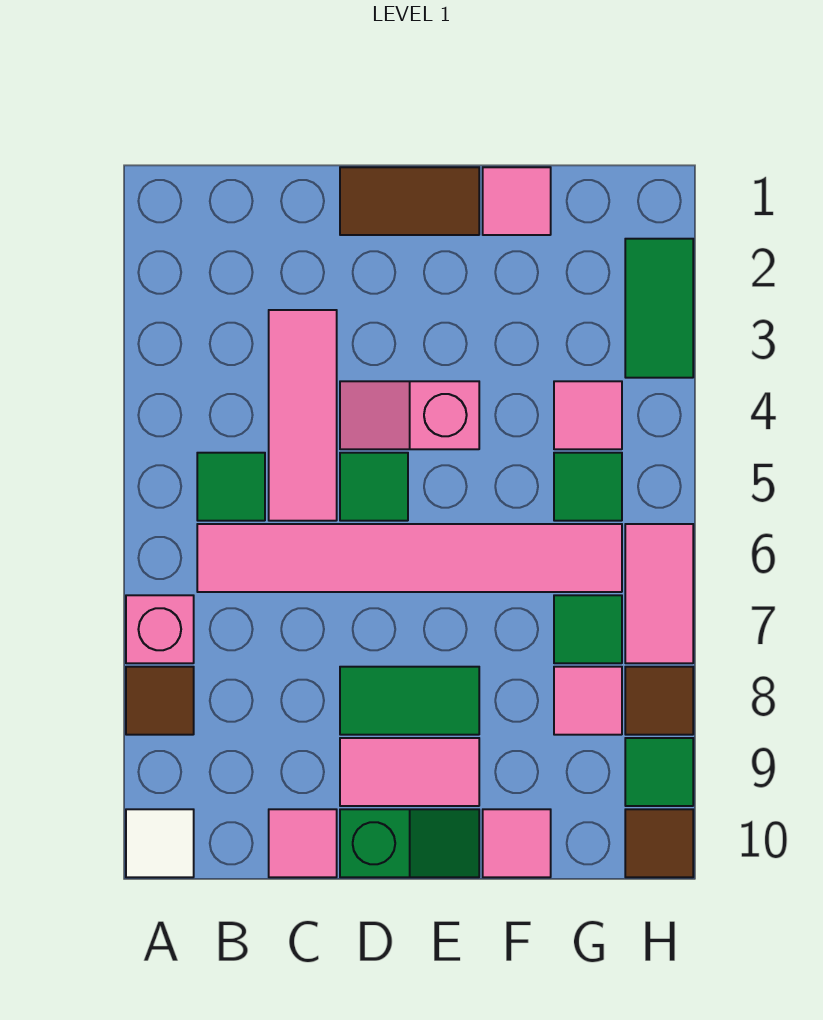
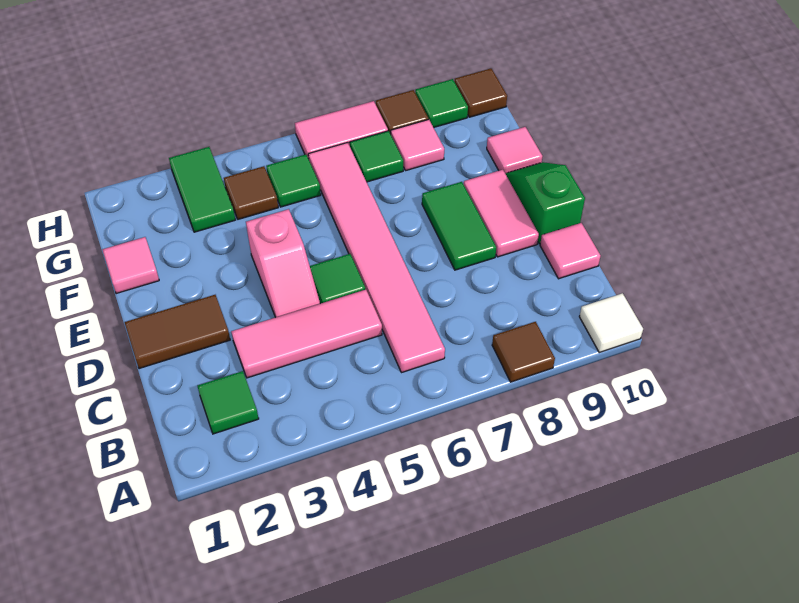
pink brick A7 level 1 -> none
green tile B5 level 1 -> green tile B2 level 1
brown tile D1:E1 level 1 -> brown tile D1:D2 level 1
pink tile G4 level 1 -> brown tile G4 level 1
green tile H2:H3 level 1 -> green tile G3:H3 level 1

